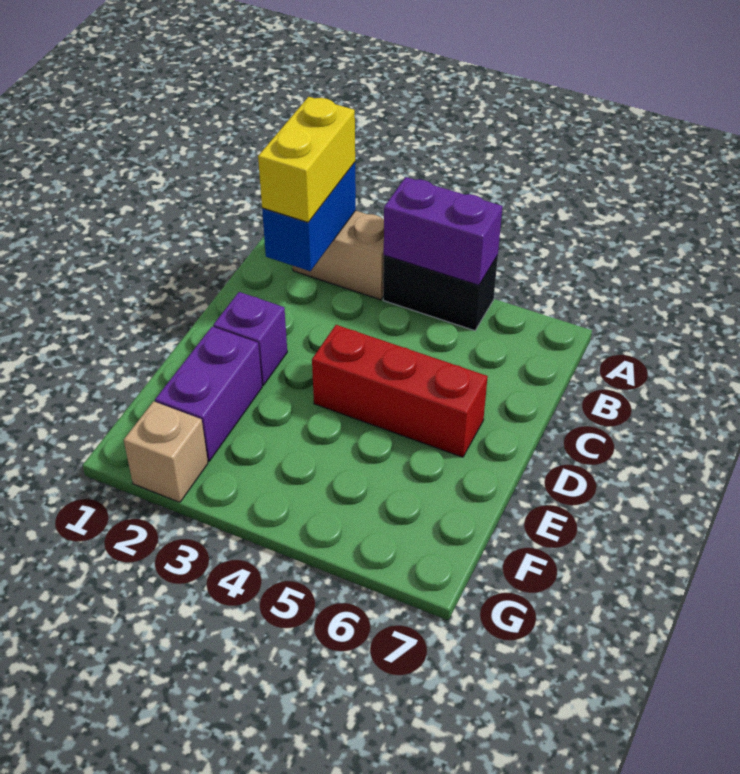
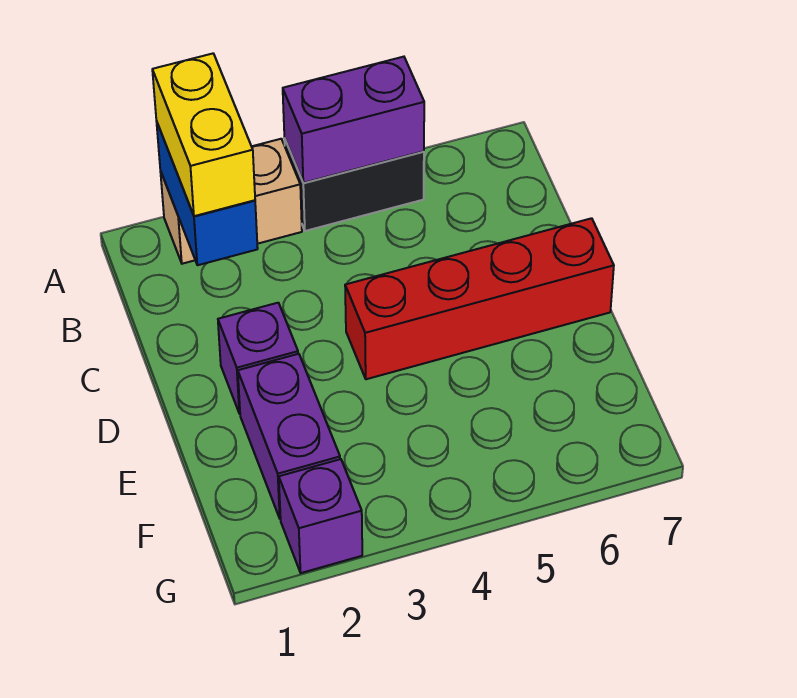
red brick D4:D6 level 1 -> red brick D4:D7 level 1
tan brick G2 level 1 -> purple brick G2 level 1

